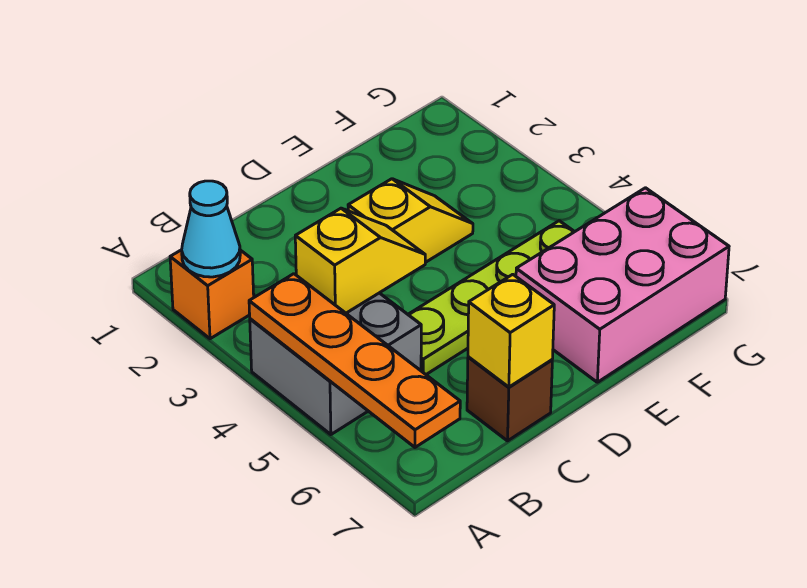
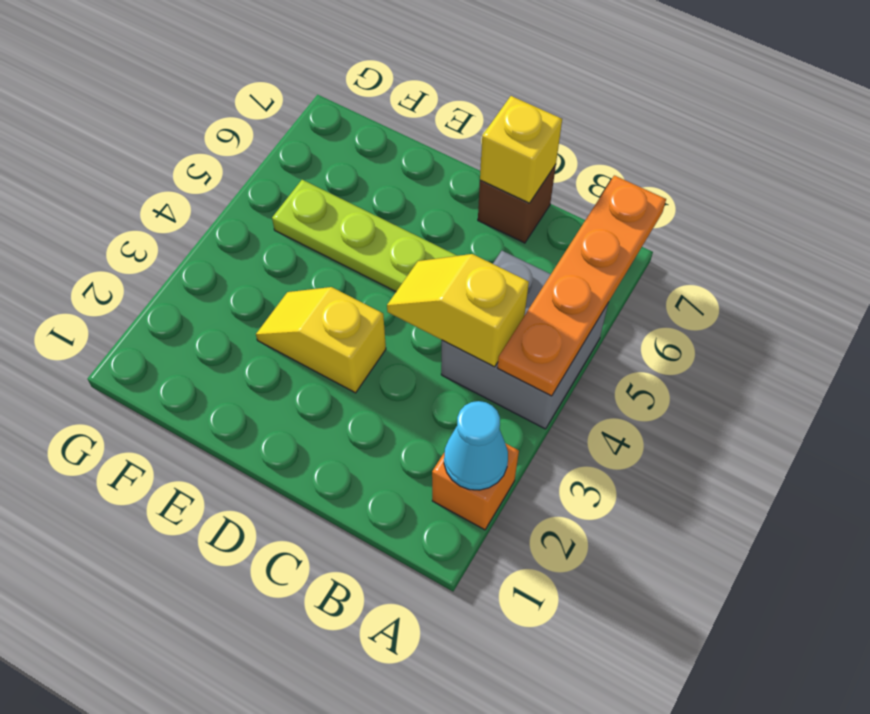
pink brick E6:G7 level 1 -> none

